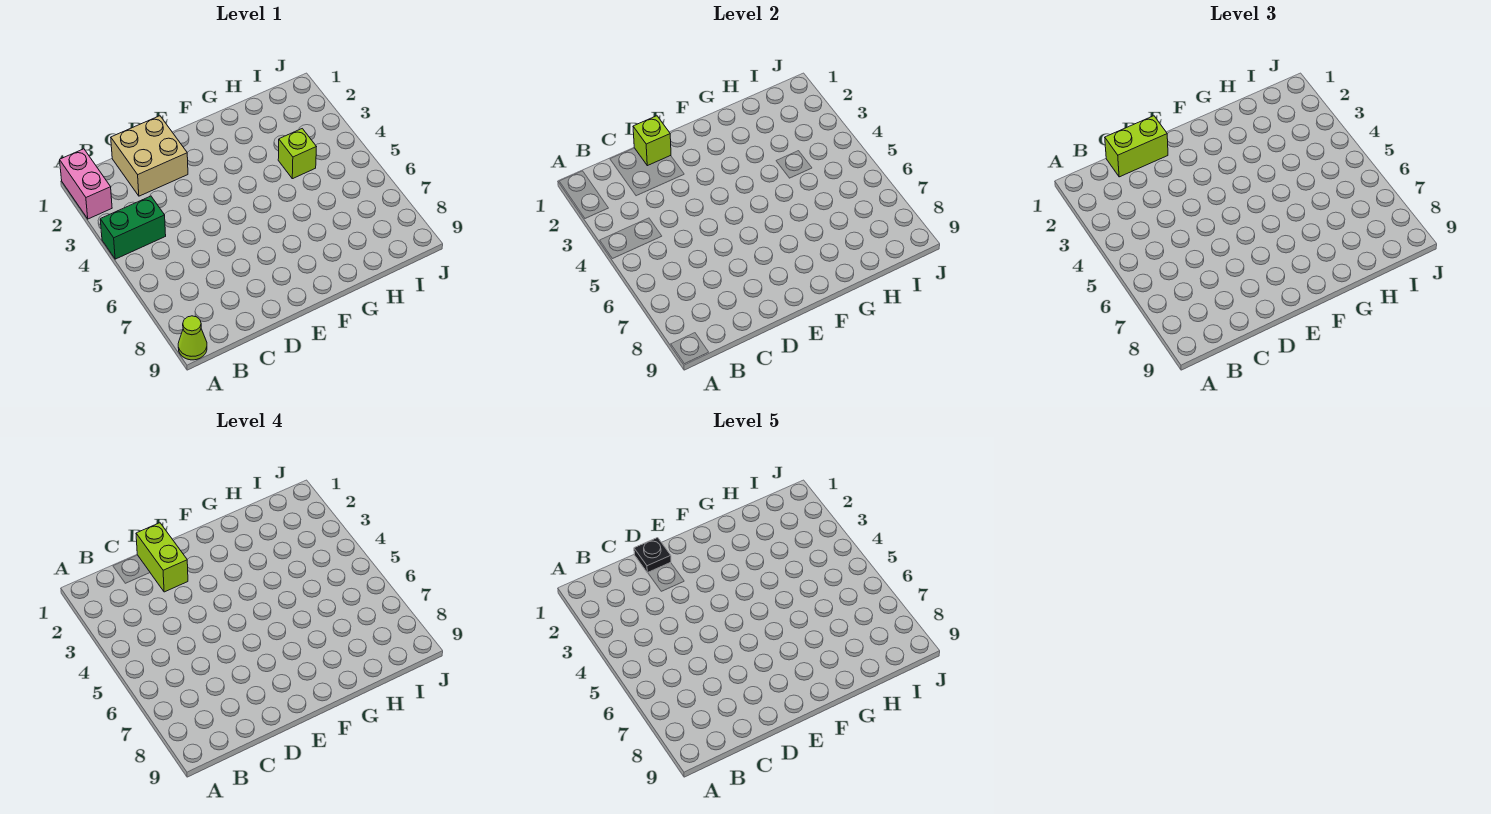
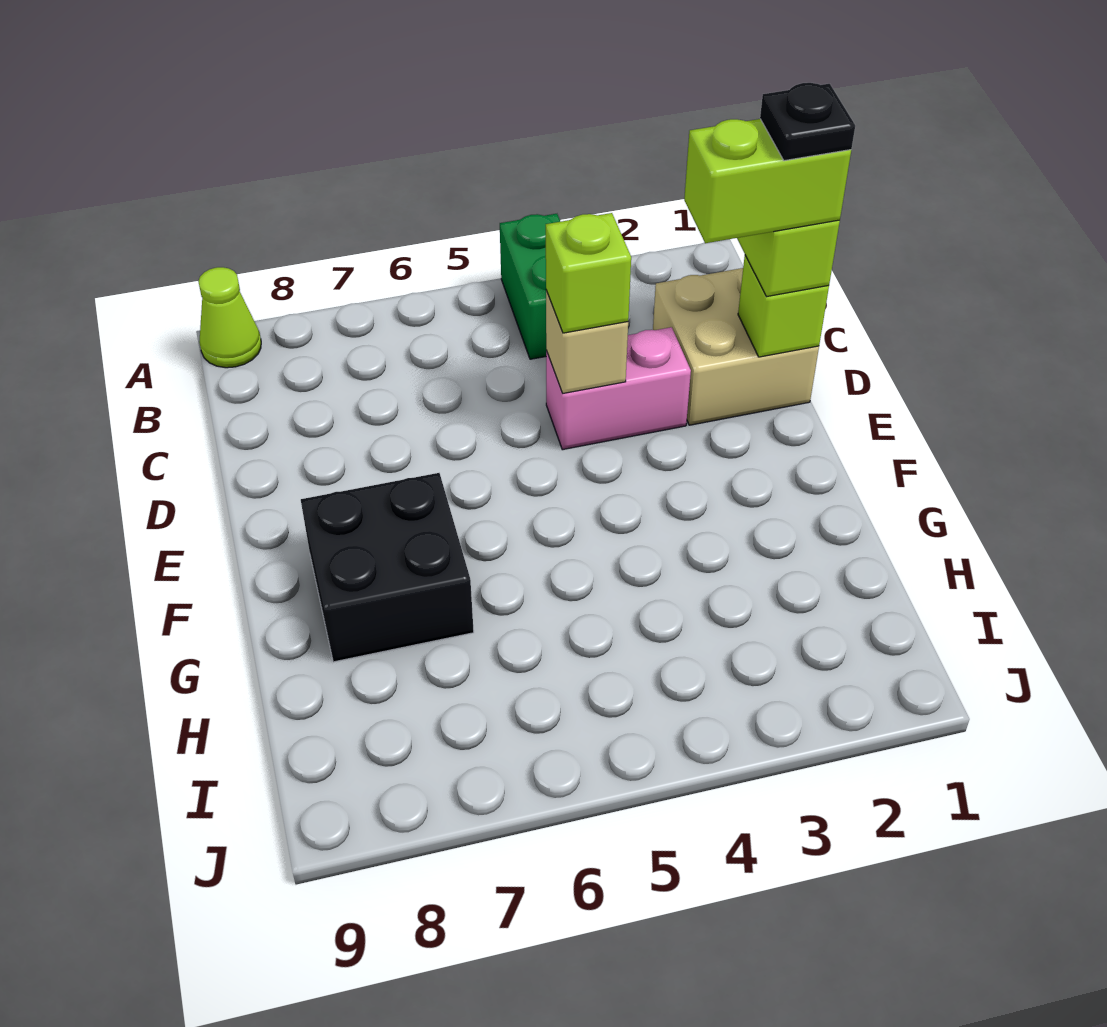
pink brick A1:A2 level 1 -> pink brick D3:D4 level 1
none -> tan brick D4 level 2
none -> black brick F7:G8 level 1
lime brick H4 level 1 -> lime brick D4 level 3

